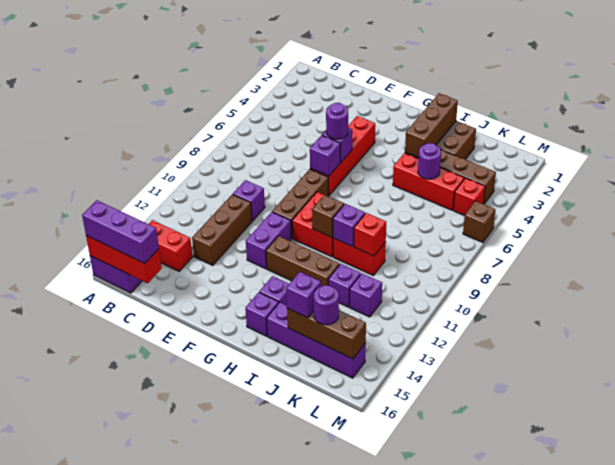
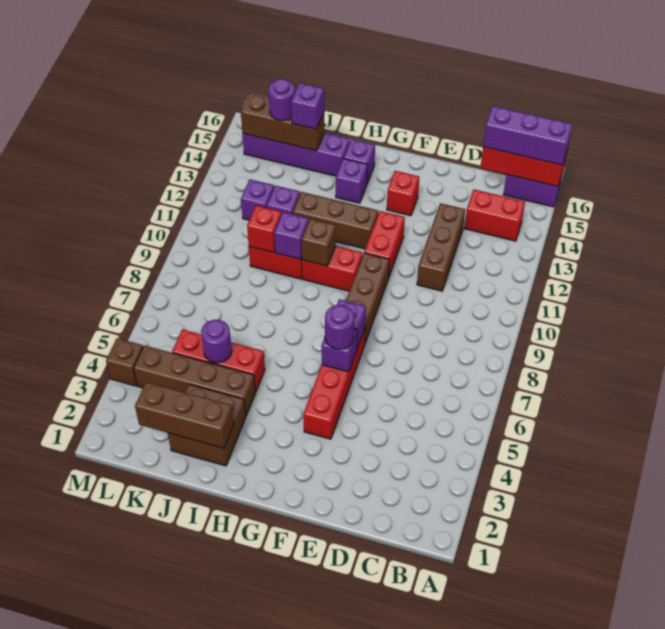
purple brick D10 level 1 -> none
purple brick F11:F12 level 1 -> red brick F11:F12 level 1
red brick G9:H10 level 1 -> red brick G10:H10 level 1
brown brick I2:I4 level 2 -> brown brick I2:K2 level 2
red brick L5 level 1 -> red brick F14 level 1
brown brick M6 level 1 -> brown brick M4 level 1

